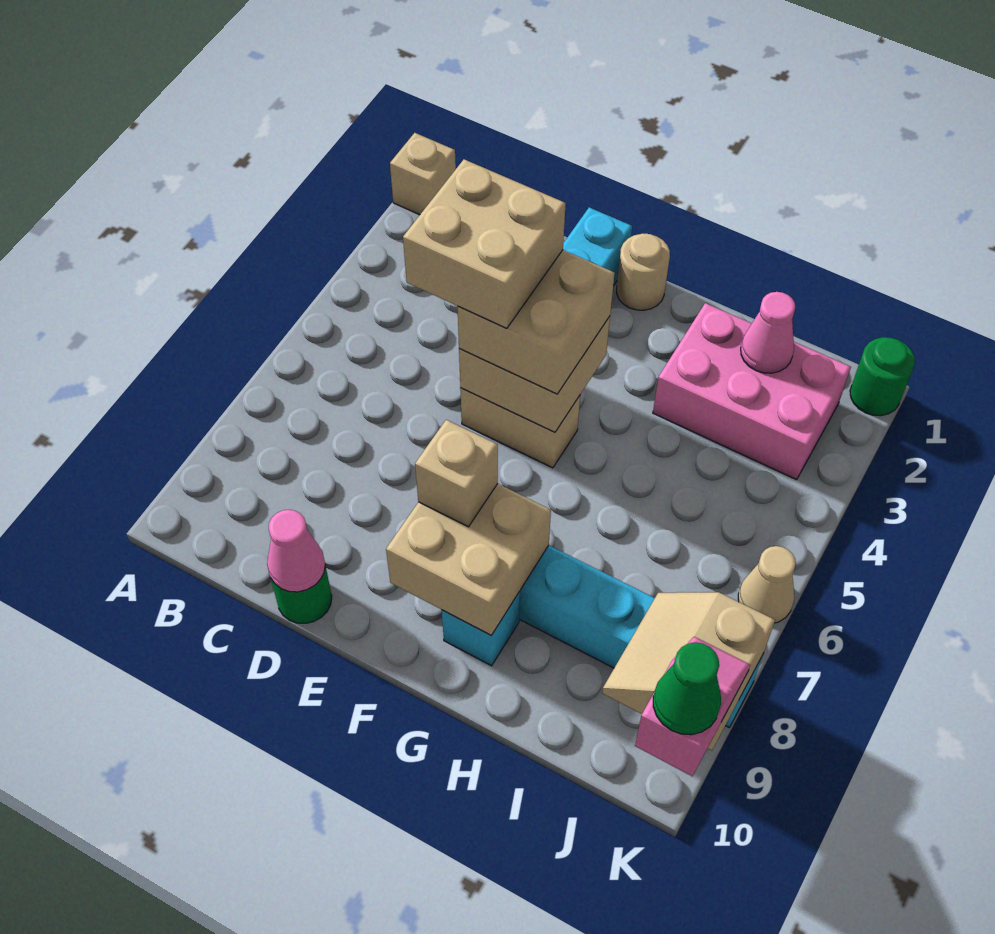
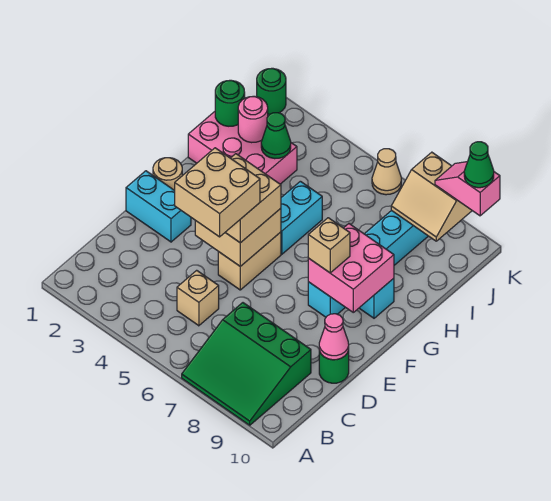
tan brick A1 level 1 -> tan brick C5 level 1
none -> green slope A7:C9 level 1 top C
tan brick F8:G9 level 2 -> pink brick F8:G9 level 2
none -> cyan brick G5:H5 level 1
pink brick H2:J3 level 1 -> pink brick H1:I3 level 1
none -> green round brick I1 level 2
pink cone I2 level 2 -> pink round brick I2 level 2
none -> green cone I3 level 2

